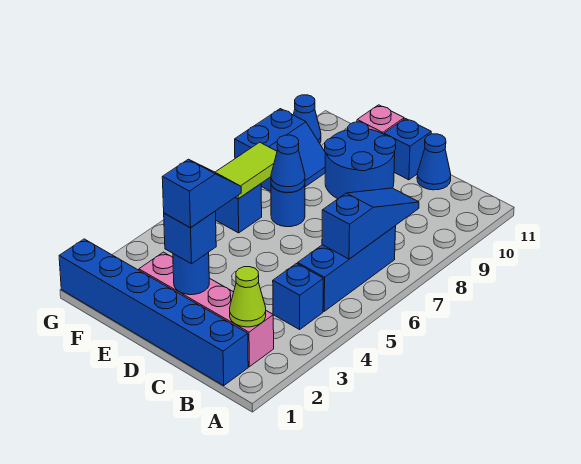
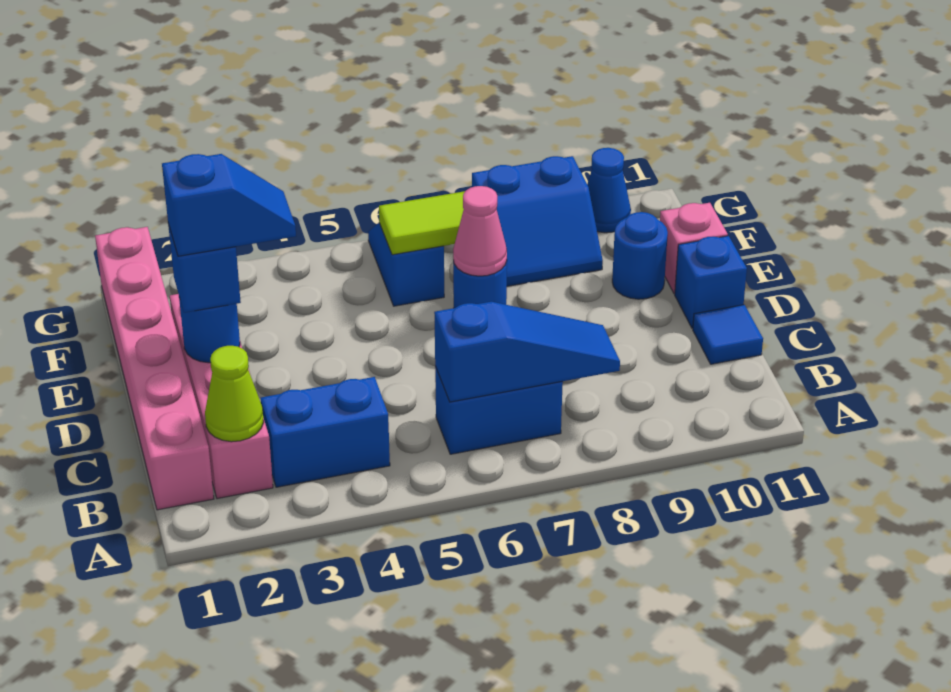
blue brick B1:G1 level 1 -> pink brick B1:G1 level 1
blue brick B4 level 1 -> blue brick B3:B4 level 1
blue brick B5:B7 level 1 -> blue brick B6:B7 level 1
blue cone C11 level 1 -> blue tile C11 level 1
blue round brick D9:E10 level 1 -> blue round brick E10 level 1
blue cone E7 level 2 -> pink cone E7 level 2

